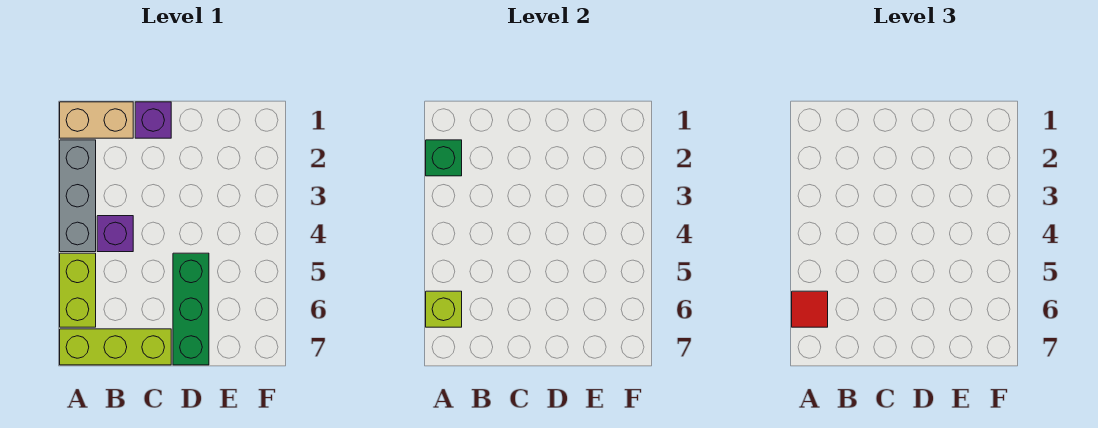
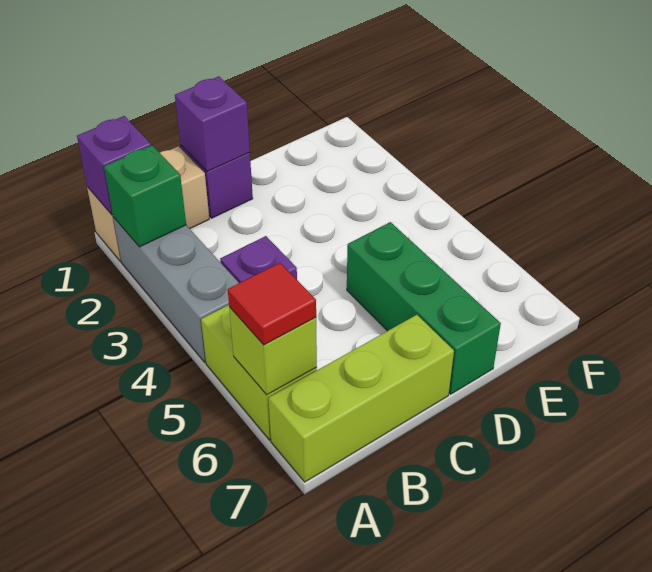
none -> purple brick A1 level 2
none -> purple brick C1 level 2

